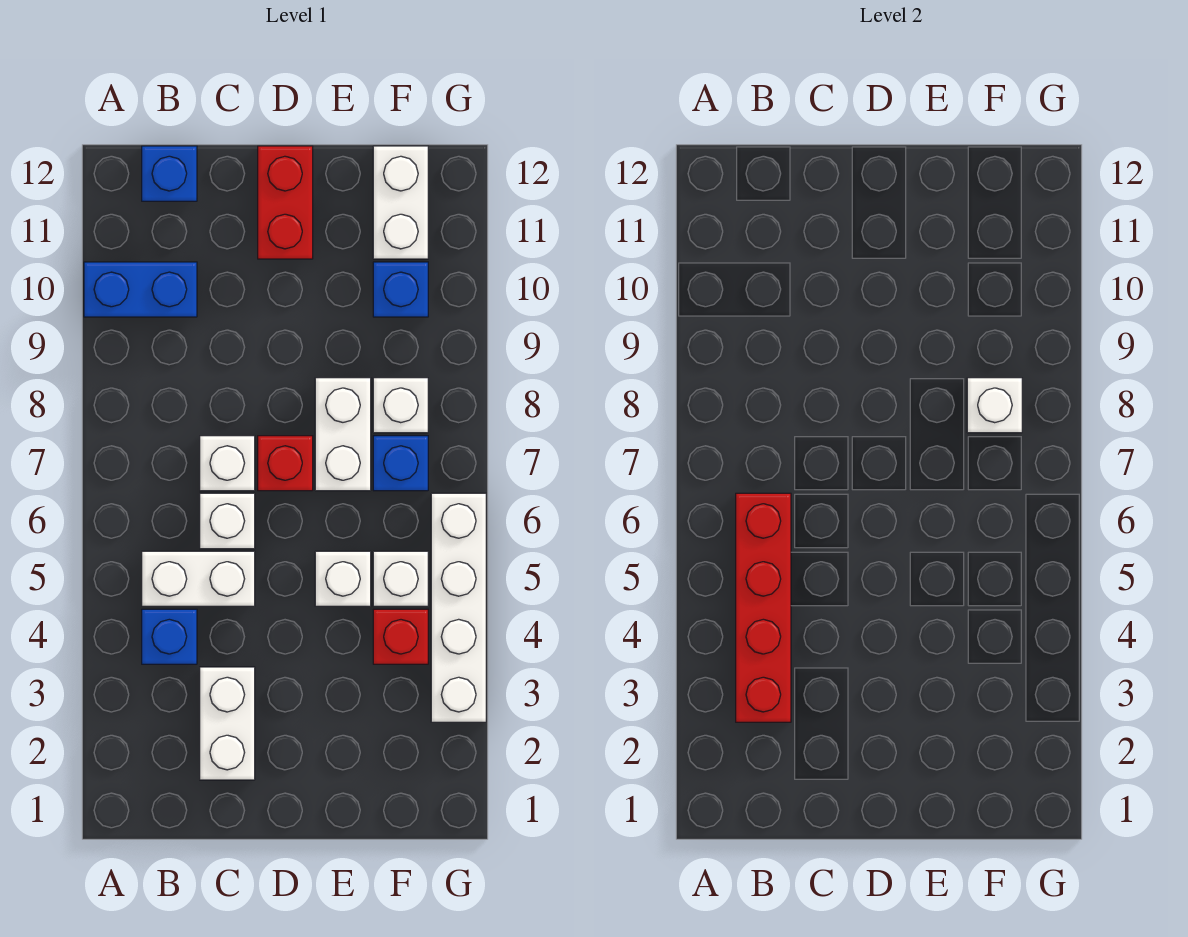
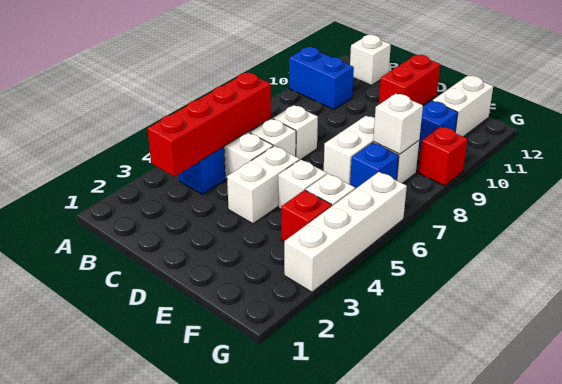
blue brick B12 level 1 -> white brick B12 level 1
white brick C2:C3 level 1 -> white brick D4:D5 level 1
red brick D7 level 1 -> red brick G9 level 1

